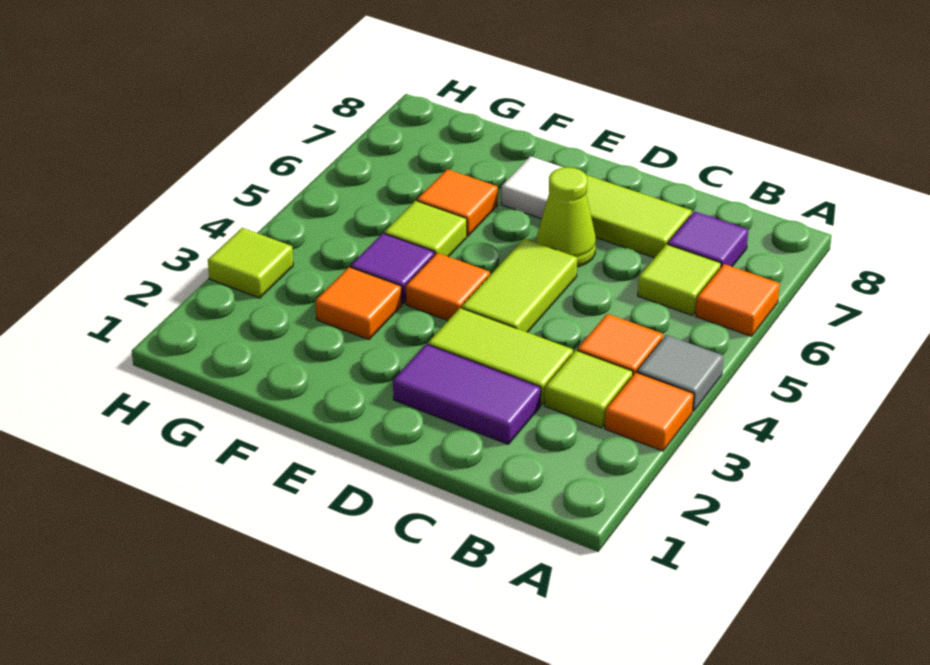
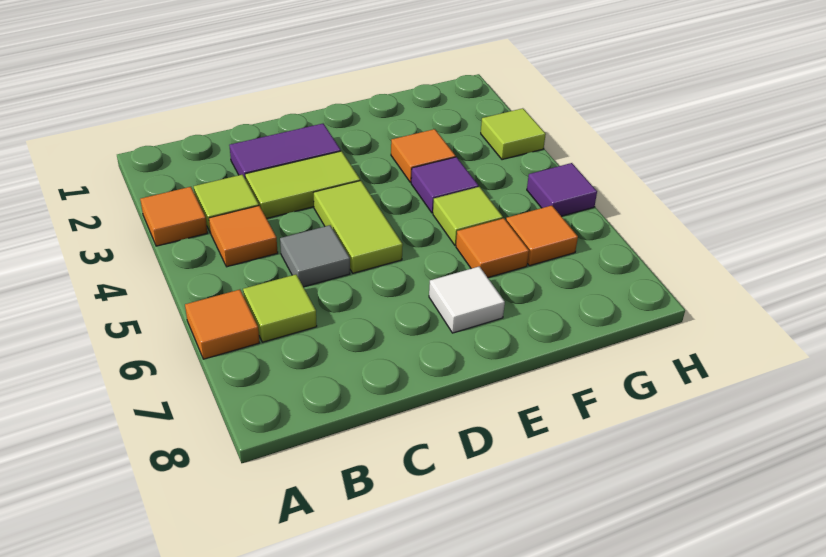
grey tile A4 level 1 -> grey tile C5 level 1
purple tile B7 level 1 -> purple tile H5 level 1
lime tile C7:D7 level 1 -> none
lime cone D6 level 1 -> none
orange tile E4 level 1 -> orange tile G6 level 1

